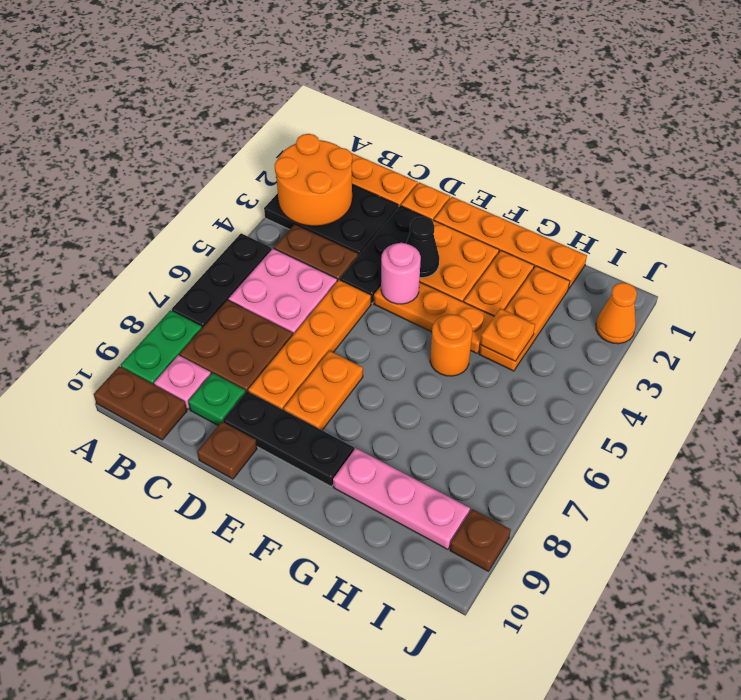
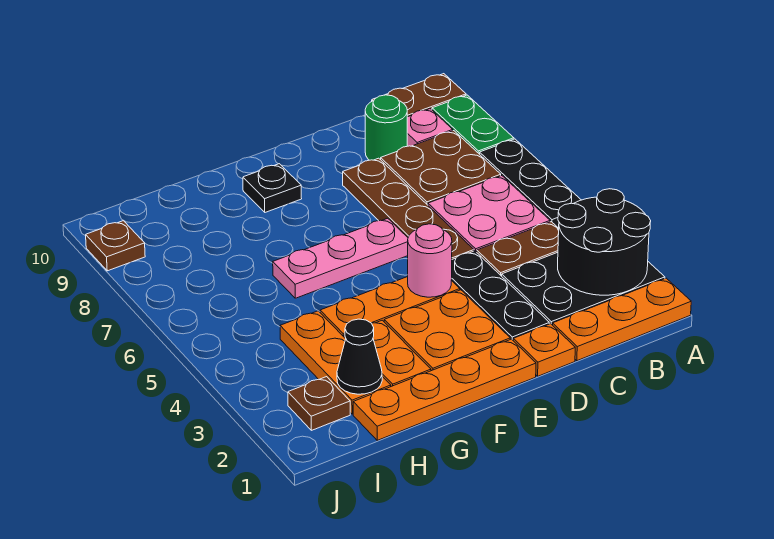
orange round brick A2:B3 level 2 -> black round brick A2:B3 level 2
green plate C9 level 1 -> green round brick C9 level 1
orange plate D5:D8 level 1 -> brown plate D5:D8 level 1
black plate D9:F9 level 1 -> black plate F9 level 1
brown plate D10 level 1 -> brown plate I2 level 1
black cone E3 level 2 -> black cone H2 level 2
orange plate E7:E8 level 1 -> none
orange round brick G5 level 1 -> none
pink plate G9:I9 level 1 -> pink plate E6:G6 level 1
orange plate H4 level 2 -> none
orange cone J2 level 1 -> none

